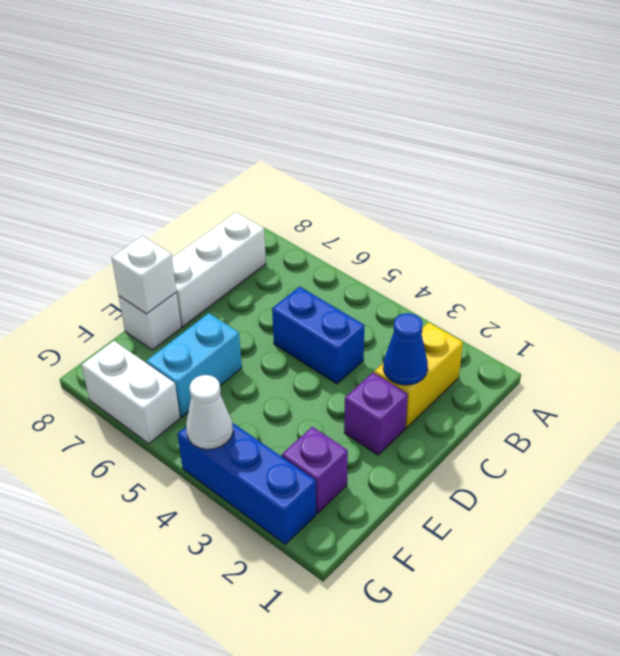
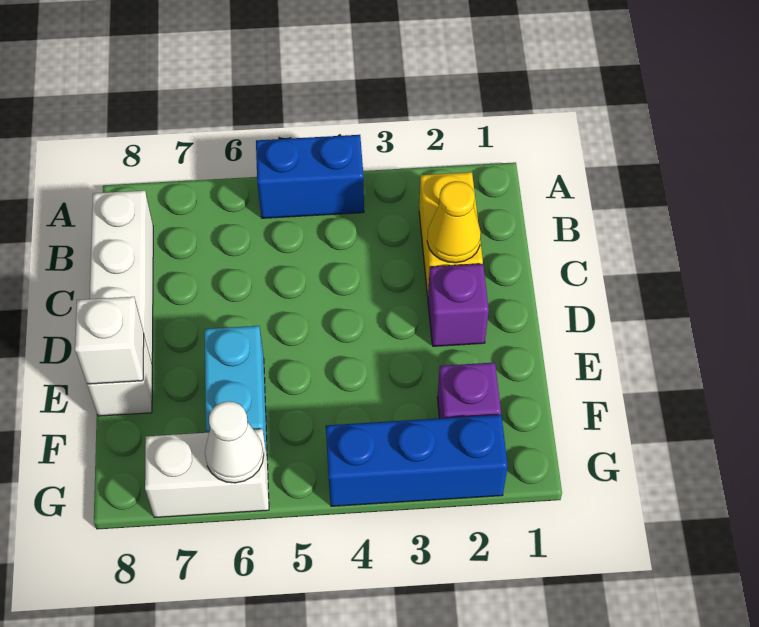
blue cone C2 level 2 -> yellow cone C2 level 2
blue brick C4:C5 level 1 -> blue brick A4:A5 level 1
white cone G4 level 2 -> white cone G6 level 2

